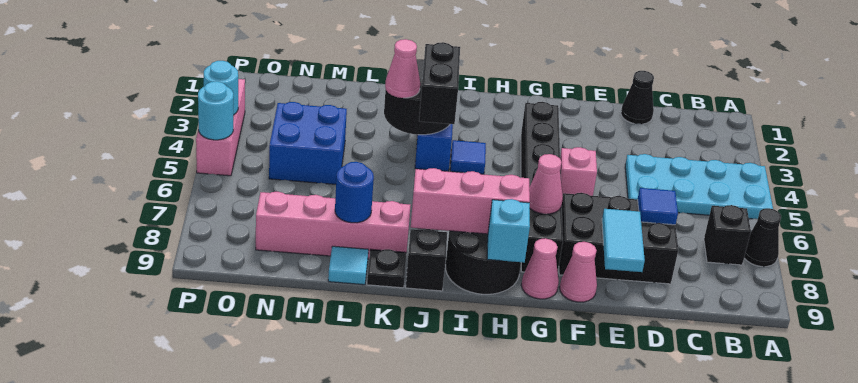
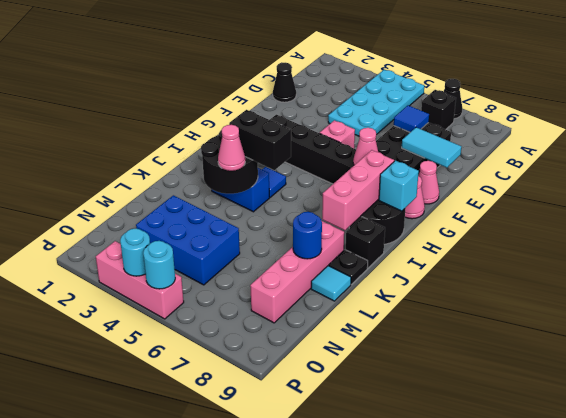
blue brick M4:N5 level 1 -> blue brick M3:N5 level 1

